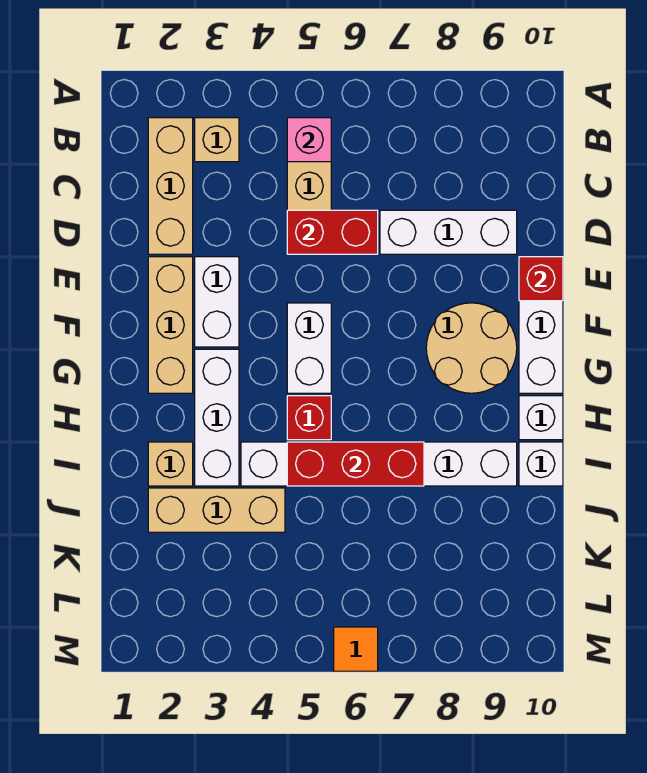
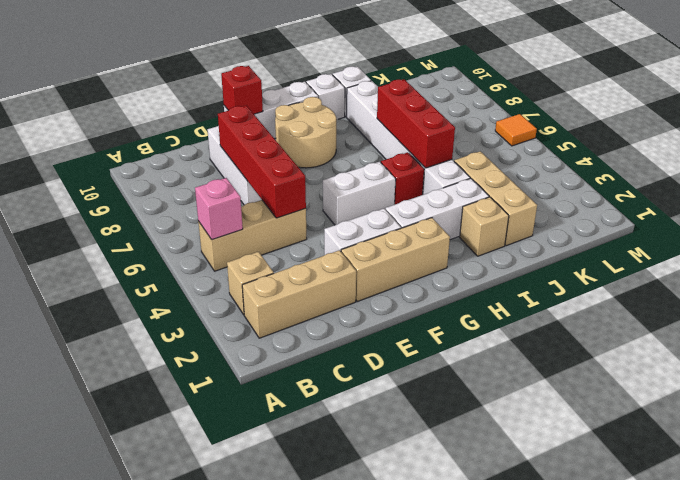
red brick D5:D6 level 2 -> red brick D5:D8 level 2

